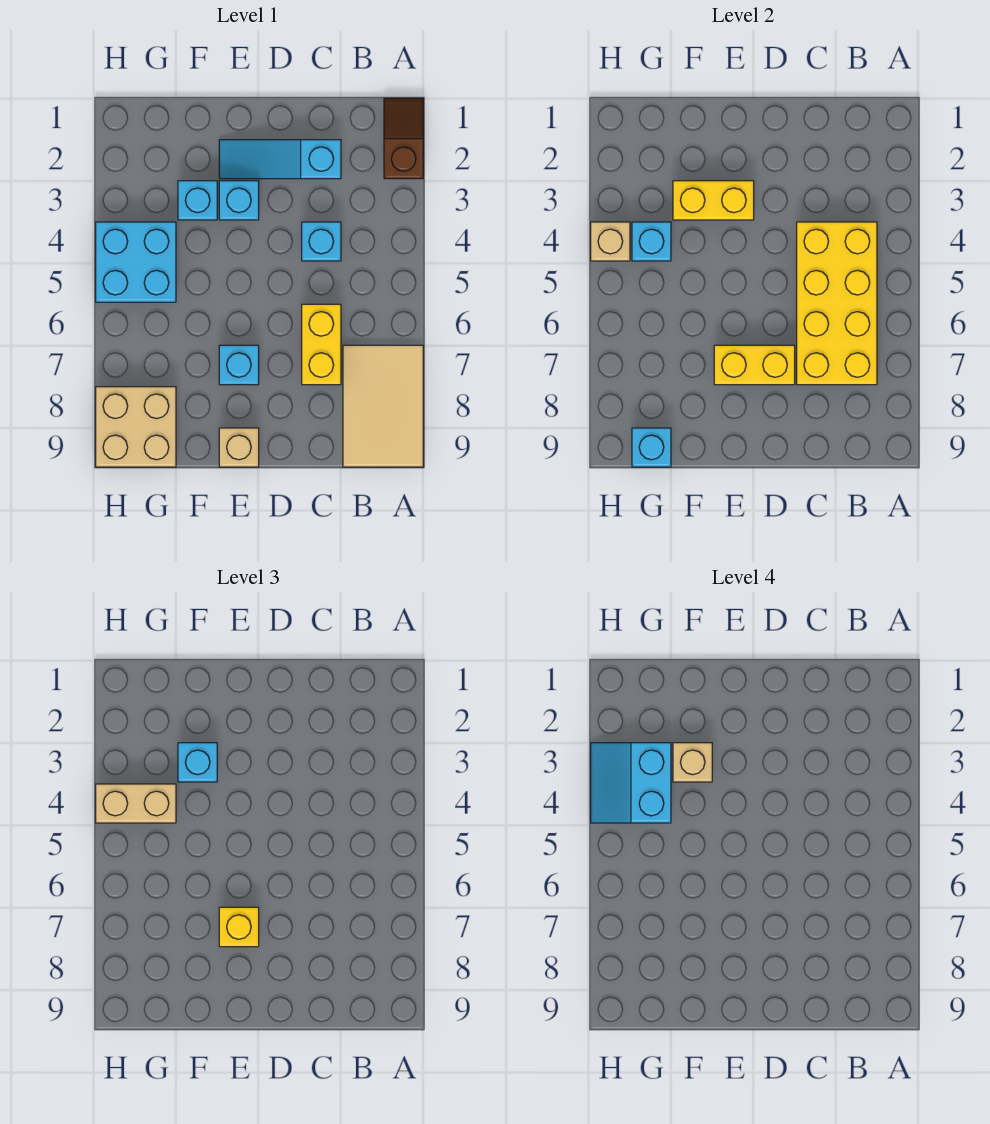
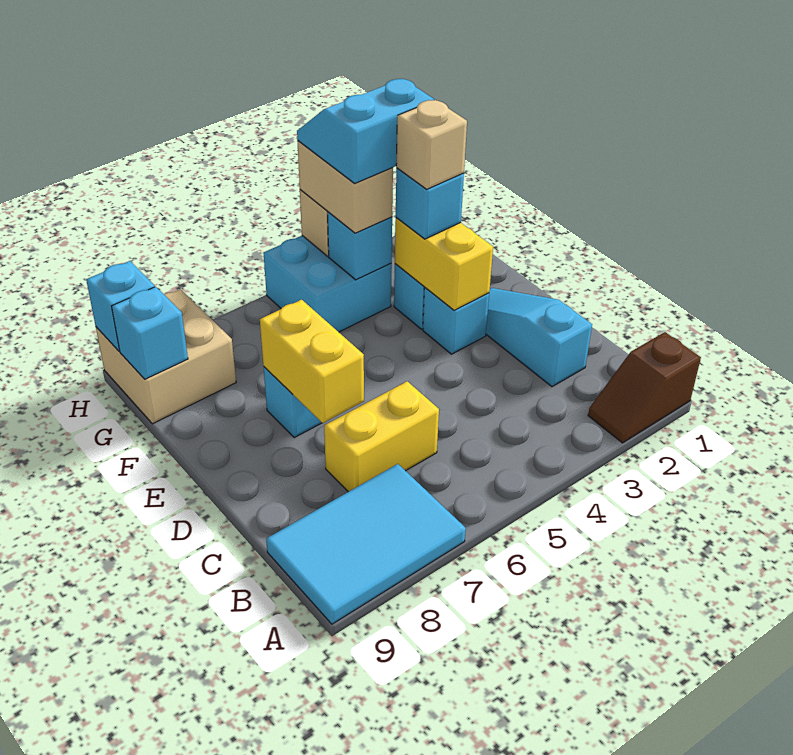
brown slope A1:A2 level 1 top 2 -> brown slope A1:A2 level 1 top 1
tan tile A7:B9 level 1 -> cyan tile A7:B9 level 1
yellow brick B4:C7 level 2 -> none
cyan brick C4 level 1 -> cyan brick H9 level 2
yellow brick E7 level 3 -> none
tan brick E9 level 1 -> none

